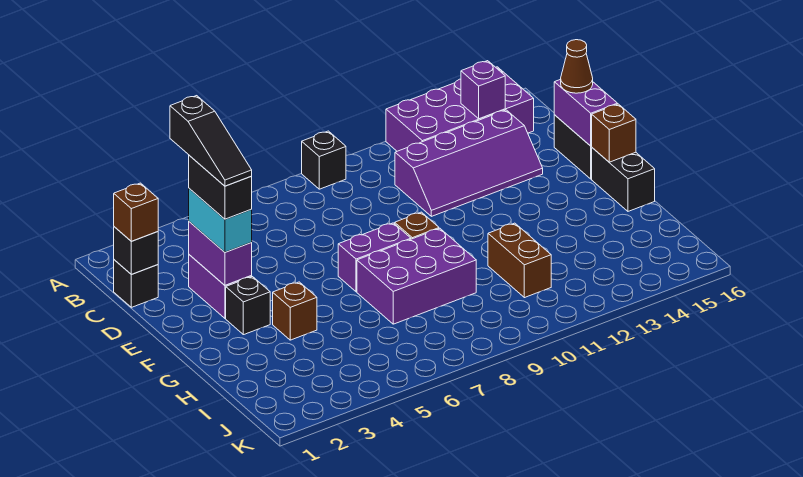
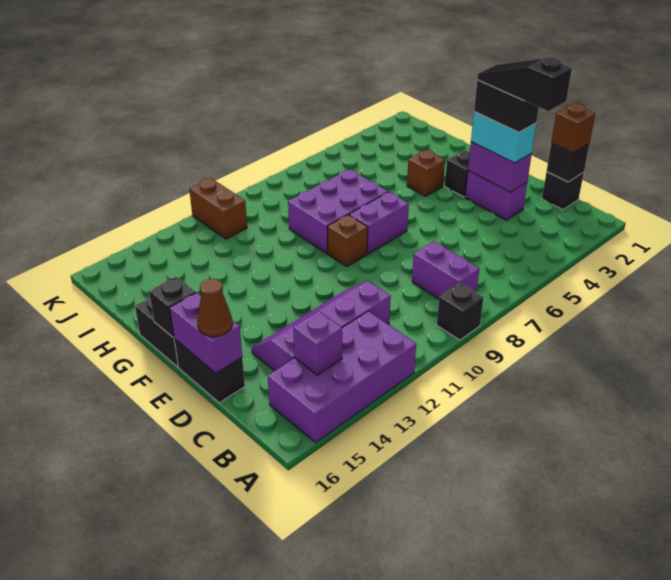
none -> purple brick B8:C8 level 1
brown brick F16 level 2 -> black brick F16 level 2
brown brick H11:I11 level 1 -> brown brick J11:K11 level 1

